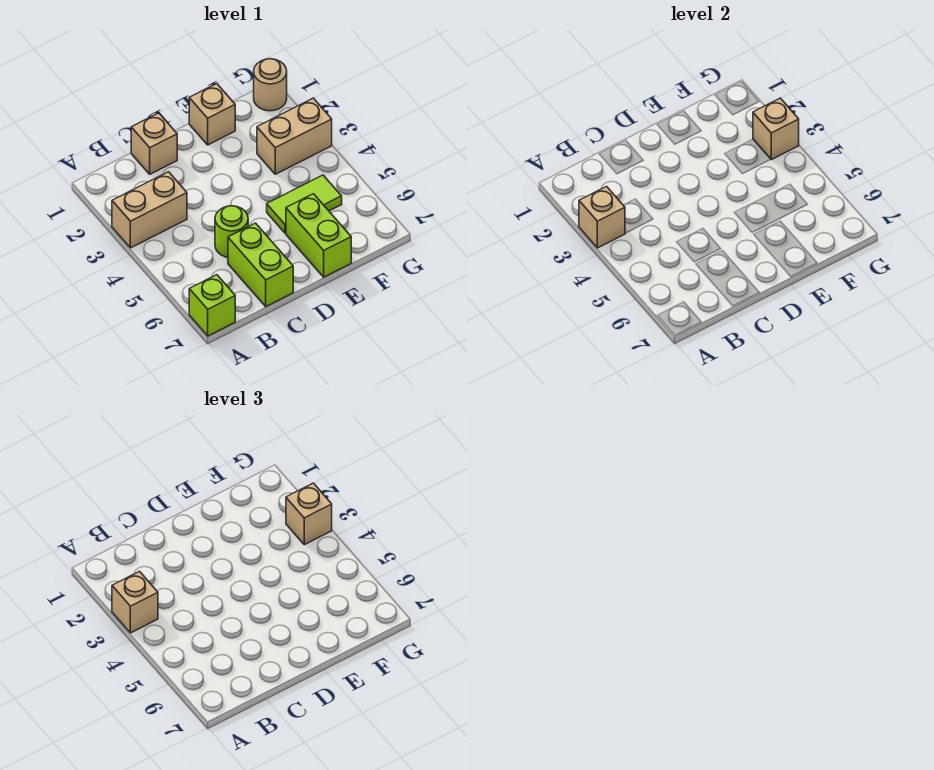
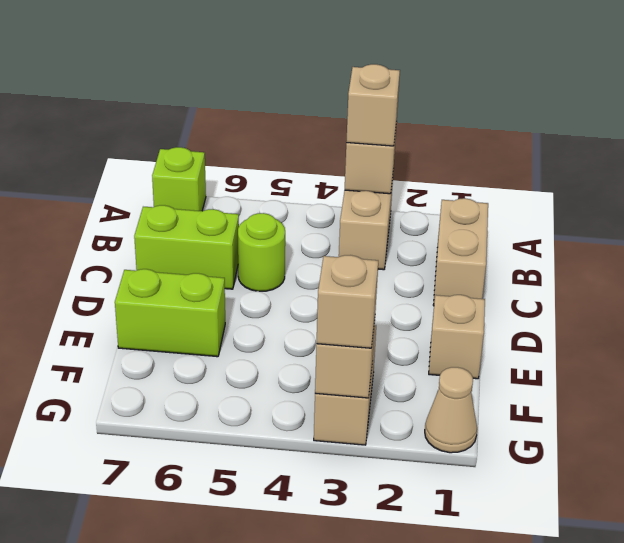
tan brick C1 level 1 -> tan brick B1:C1 level 1
lime tile E5:F5 level 1 -> none
tan round brick G1 level 1 -> tan cone G1 level 1

